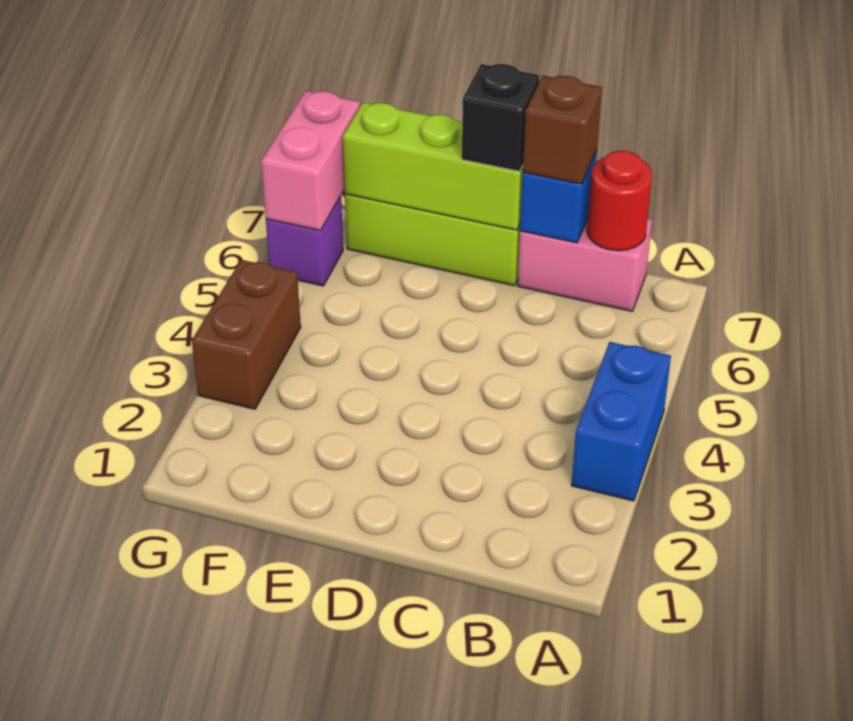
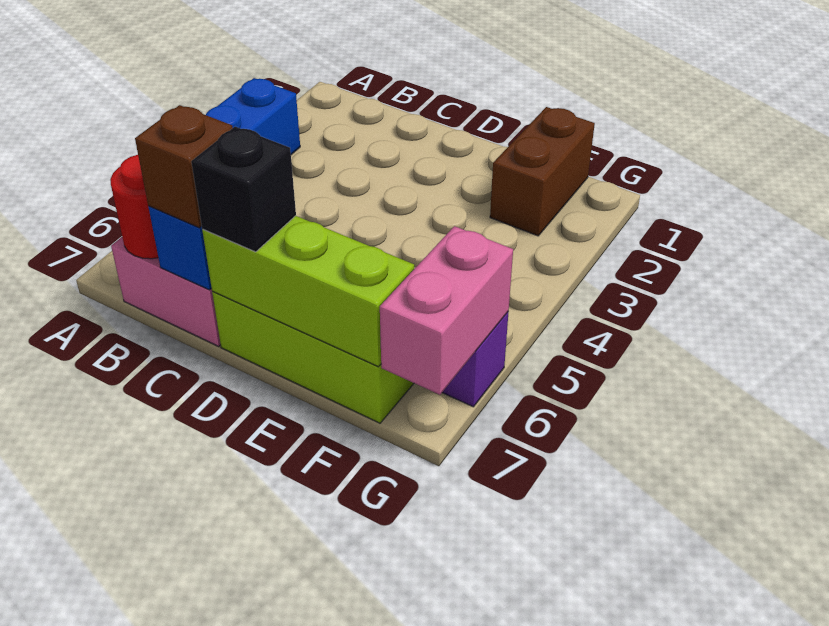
brown brick G3:G4 level 1 -> brown brick F1:F2 level 1

